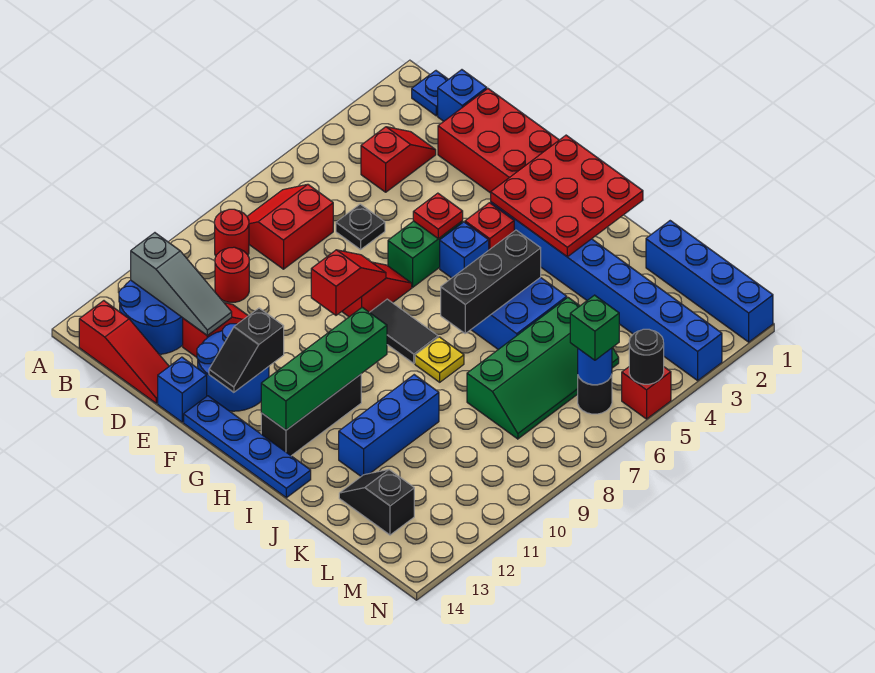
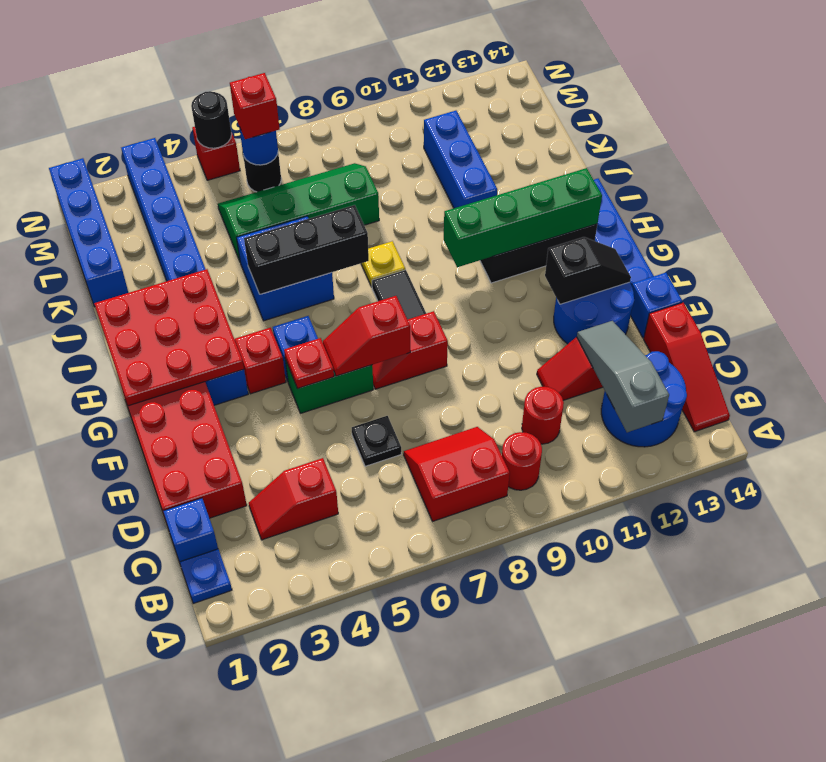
red slope B7:C8 level 1 top C -> red slope B7:C8 level 1 top B
red slope B14:D14 level 1 top B -> red slope B14:D14 level 1 top D
red slope F8:F9 level 2 top 9 -> red slope F6:F7 level 2 top 7
blue brick J10:J12 level 1 -> blue brick J11:L11 level 1
black slope K13:L13 level 1 top L -> none
green brick M6 level 3 -> red brick M6 level 3

